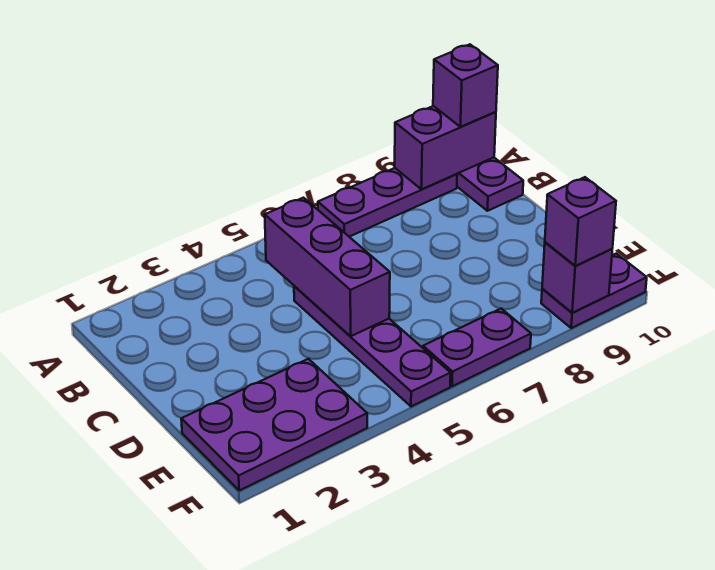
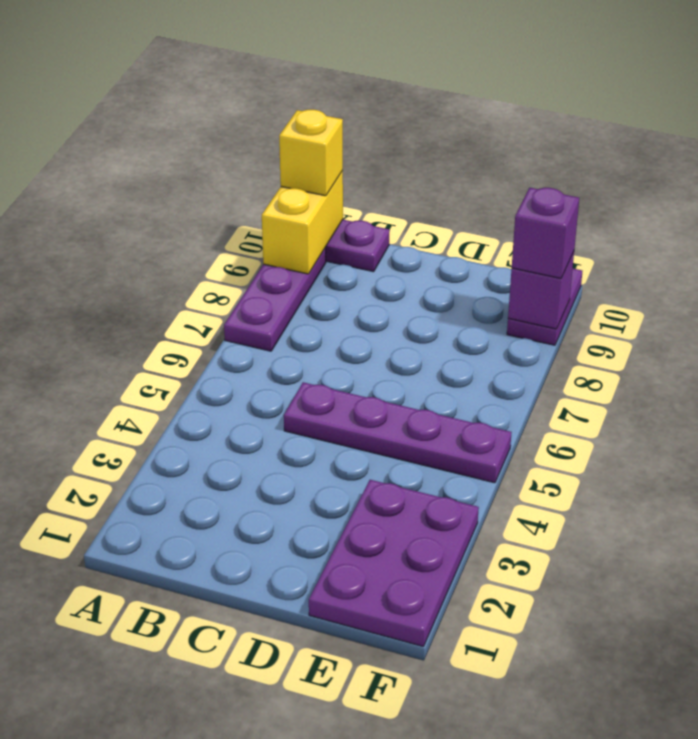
purple brick A9:A10 level 2 -> yellow brick A9:A10 level 2
purple brick A10 level 3 -> yellow brick A10 level 3
purple brick B5:D5 level 2 -> none
purple plate F6:F7 level 1 -> none

